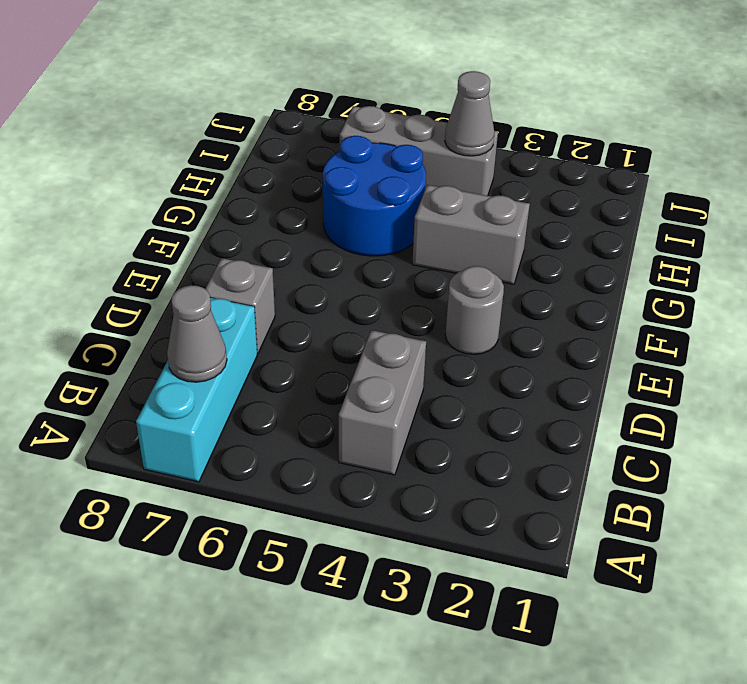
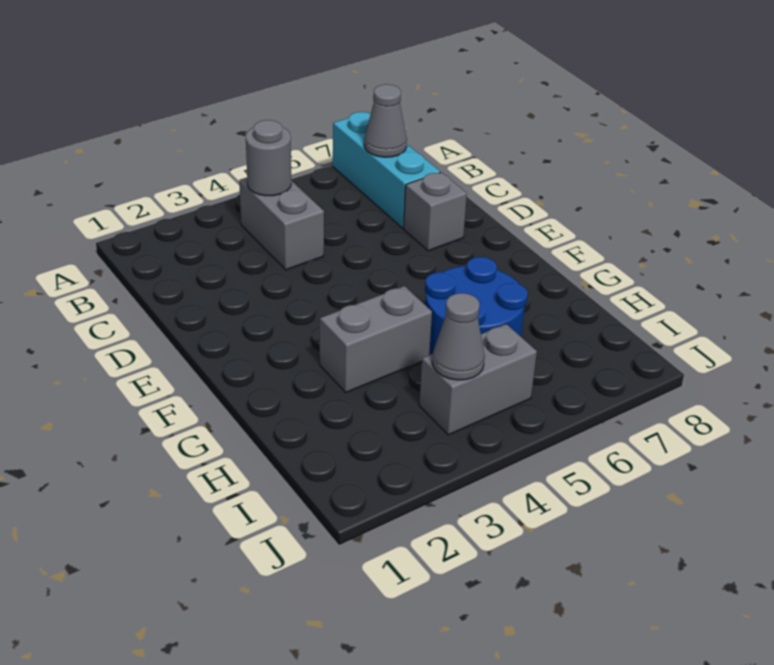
grey round brick E3 level 1 -> grey round brick B4 level 2
grey brick I4:I6 level 1 -> grey brick I4:I5 level 1

